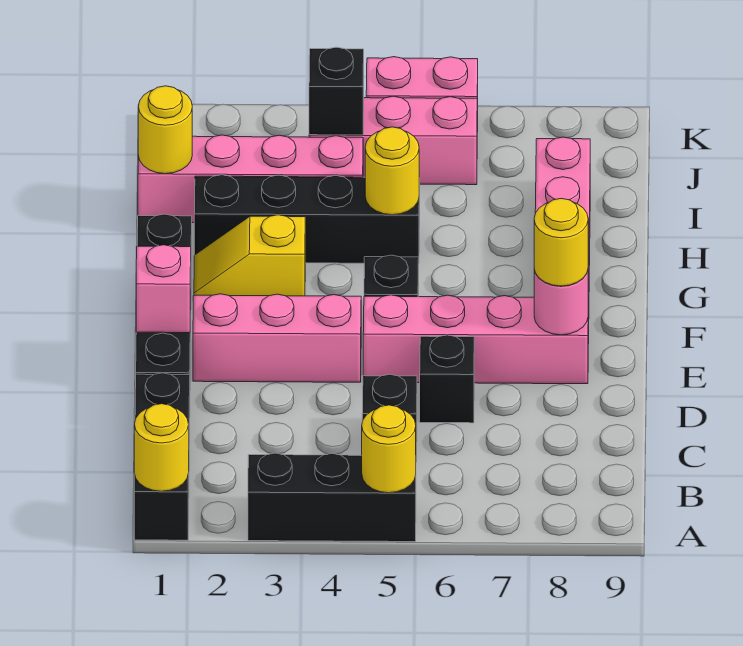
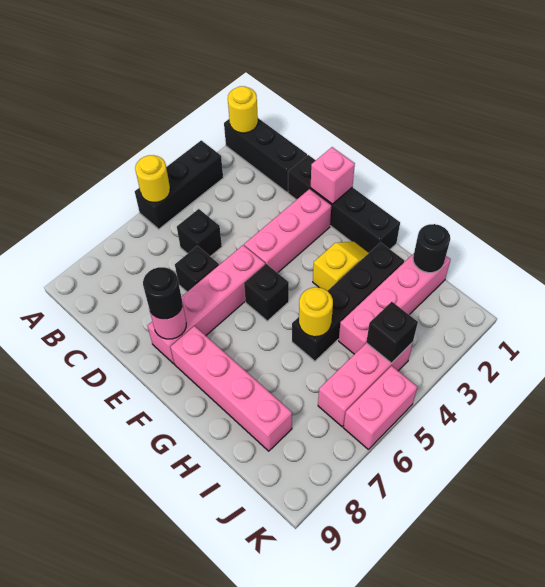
yellow round brick E8 level 3 -> black round brick E8 level 3
yellow round brick I1 level 2 -> black round brick I1 level 2

